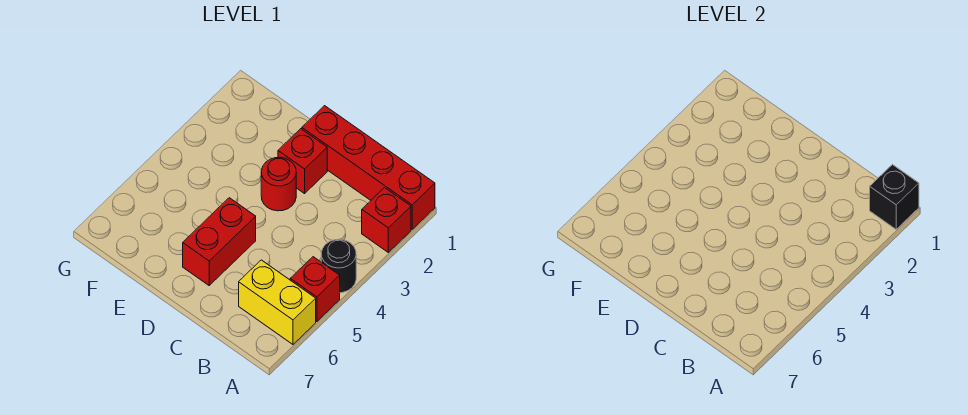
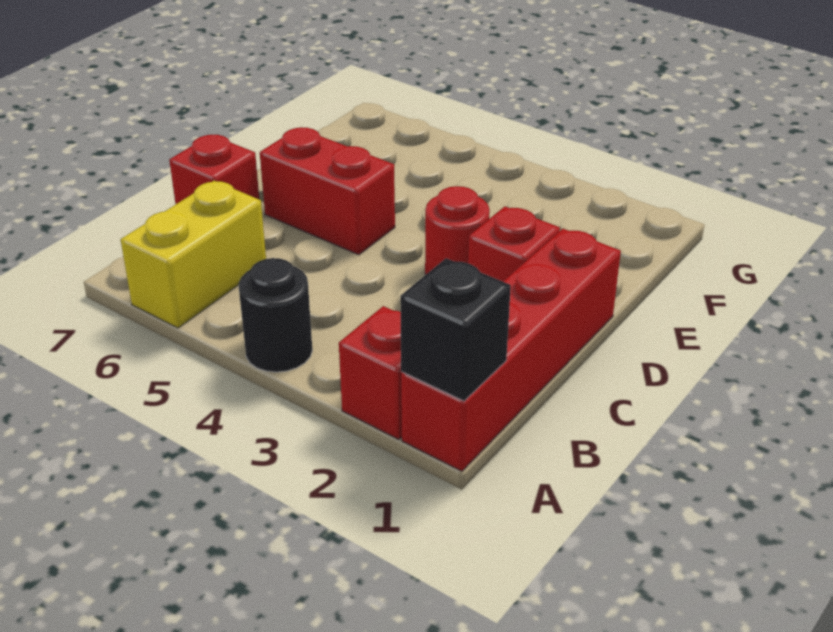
red brick A5 level 1 -> red brick C7 level 1

